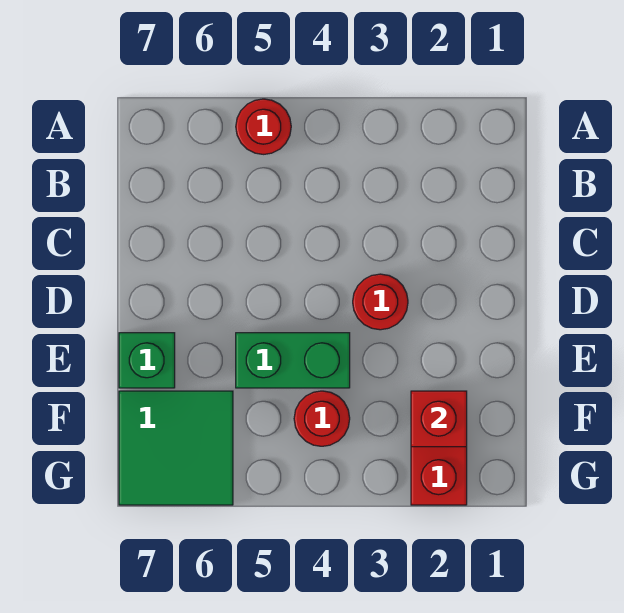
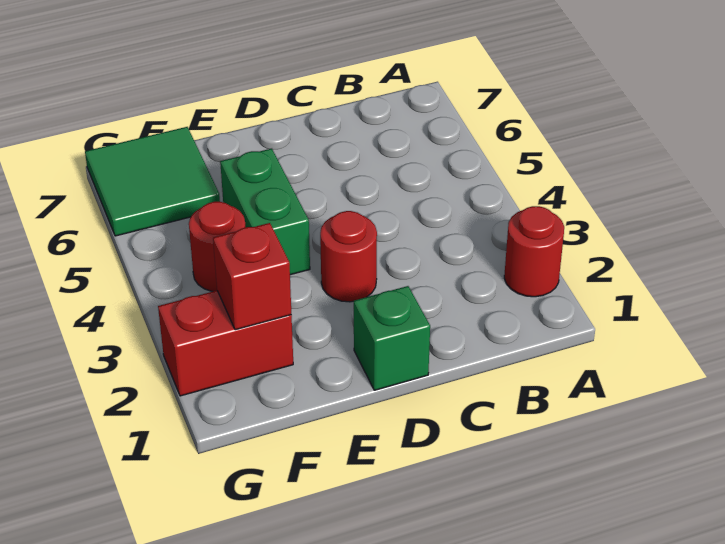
red round brick A5 level 1 -> red round brick A2 level 1
green brick E7 level 1 -> green brick D1 level 1

